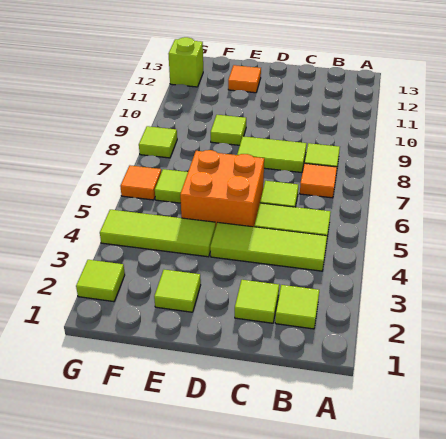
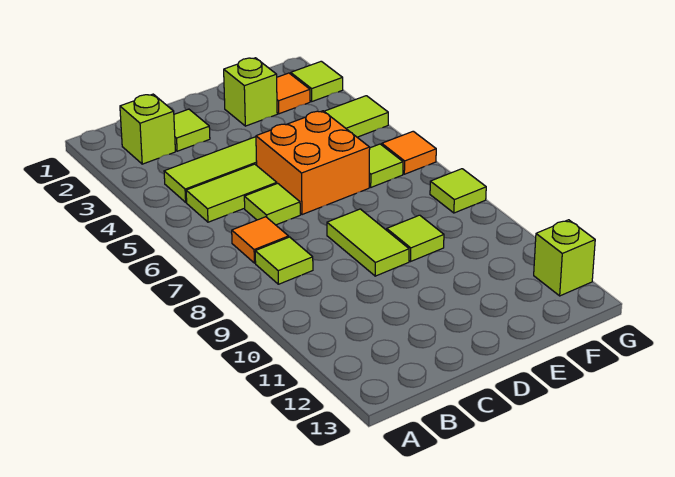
lime tile B2 level 1 -> lime brick B2 level 1
lime tile C8:D8 level 1 -> lime tile D8:D9 level 1
lime tile E2 level 1 -> lime brick E2 level 1
orange tile E12 level 1 -> orange tile F2 level 1

